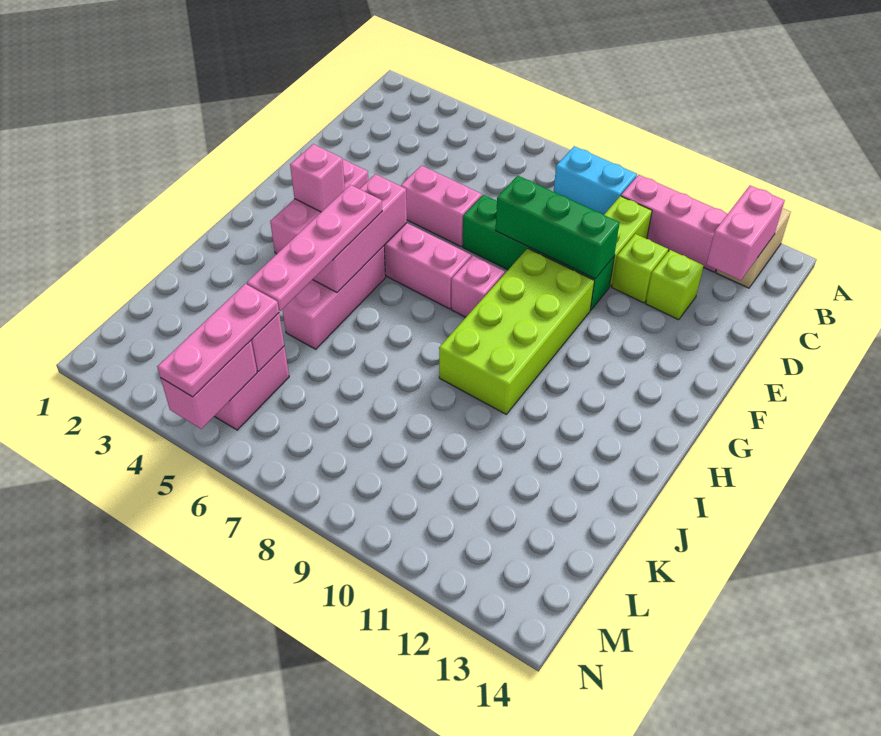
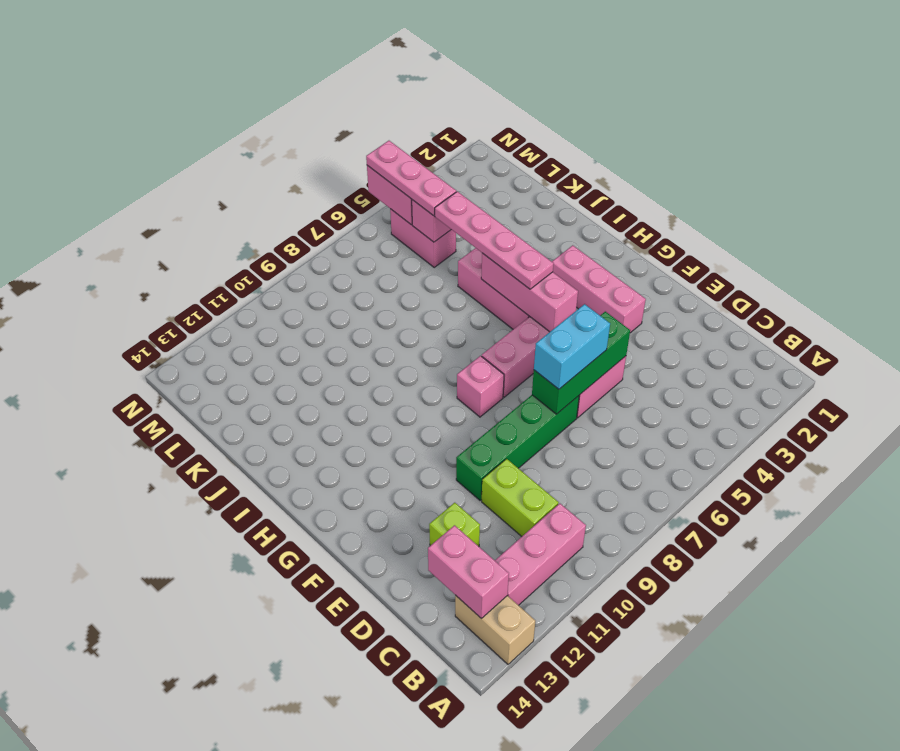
cyan brick B8:B9 level 1 -> cyan brick E6:E7 level 3
lime brick D11 level 1 -> none
green brick E8:E10 level 2 -> green brick E5:E7 level 2
lime brick F9:I10 level 1 -> none
pink brick G3 level 2 -> none

